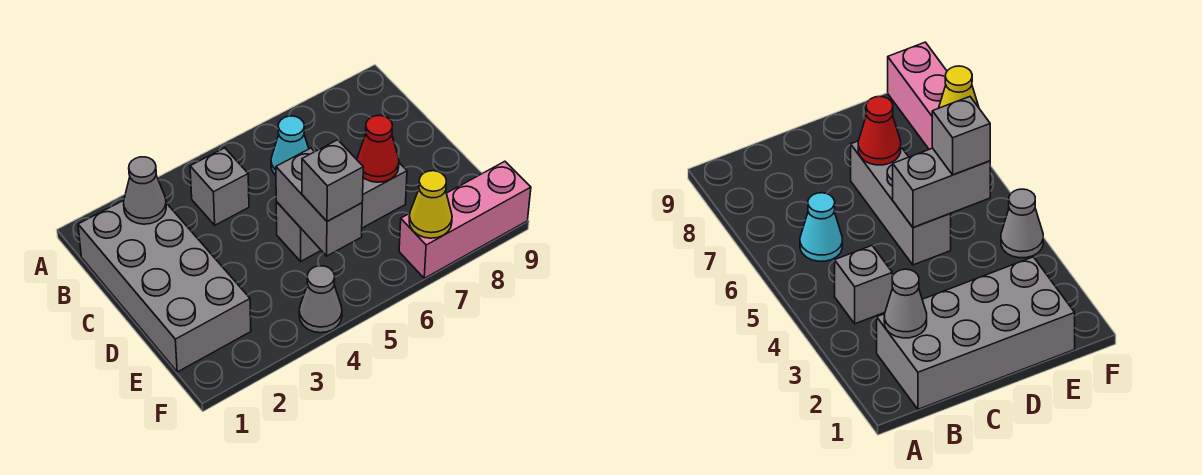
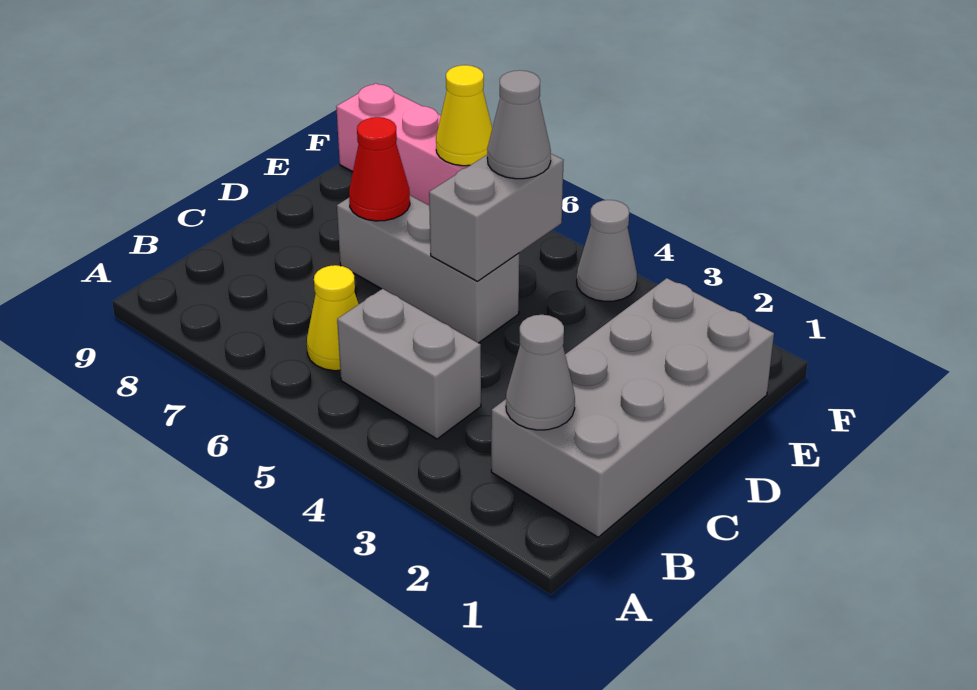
grey brick B4 level 1 -> grey brick B4:B5 level 1
cyan cone B6 level 1 -> yellow cone B6 level 1
grey brick E5 level 3 -> grey cone E5 level 3

